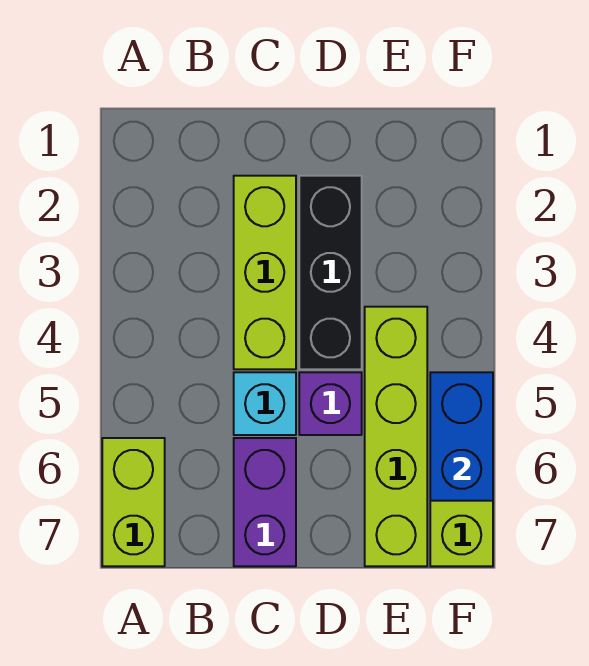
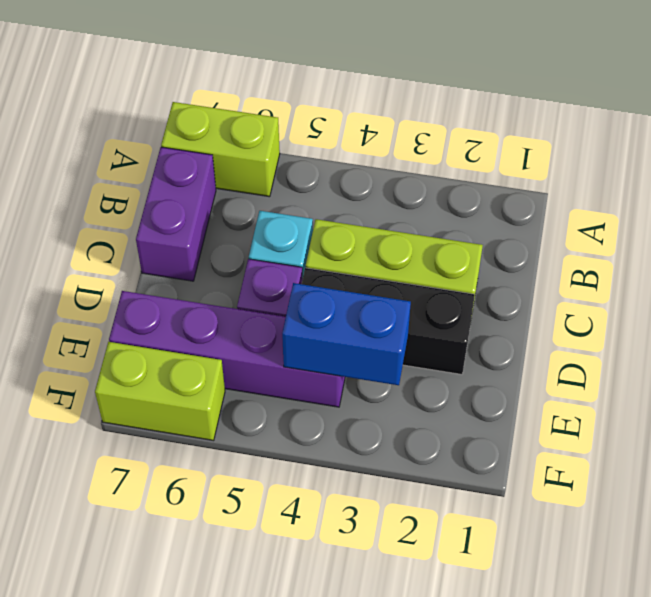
purple brick C6:C7 level 1 -> purple brick B7:C7 level 1
lime brick E4:E7 level 1 -> purple brick E4:E7 level 1
blue brick F5:F6 level 2 -> blue brick E3:E4 level 2

